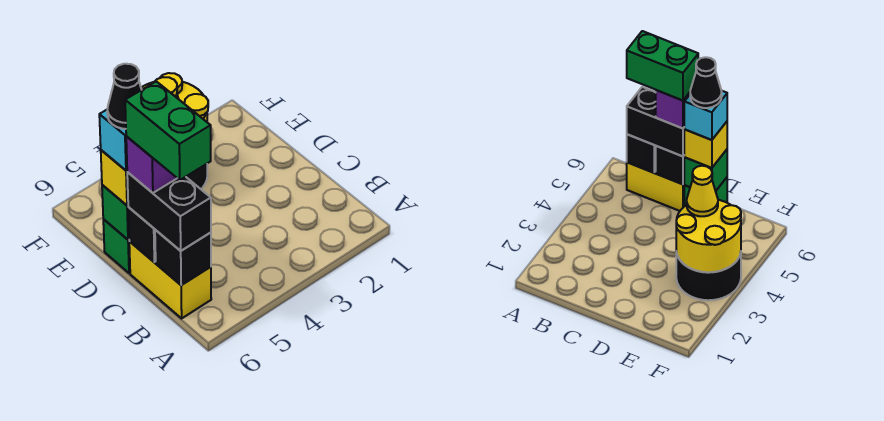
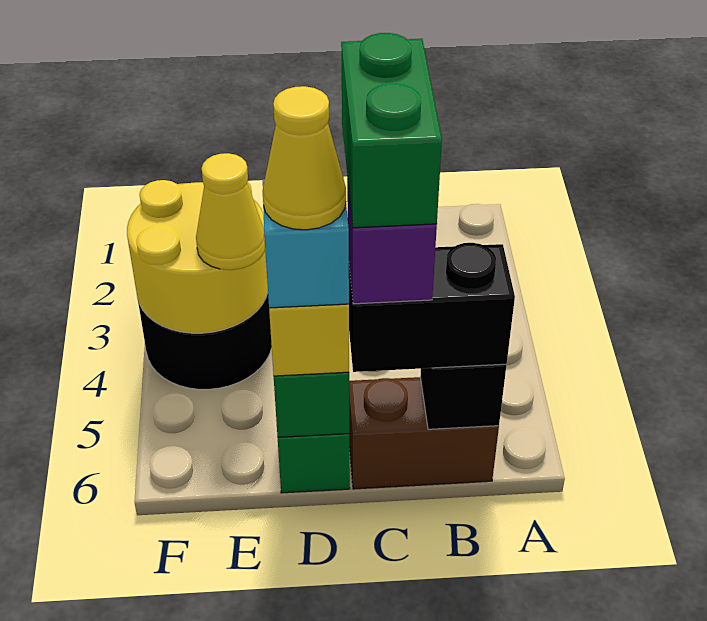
yellow brick B6:C6 level 1 -> brown brick B6:C6 level 1
green brick B6:C6 level 5 -> green brick C5:C6 level 5
black brick C6 level 2 -> none
black cone D6 level 5 -> yellow cone D6 level 5

